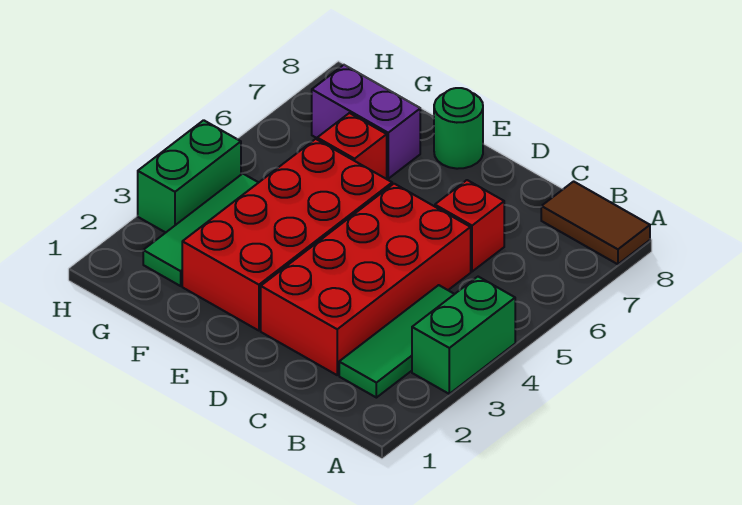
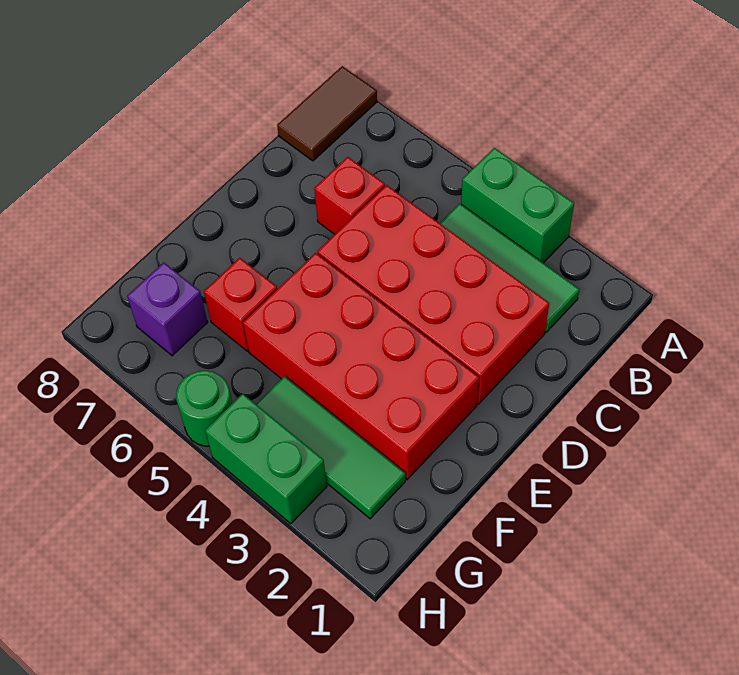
green round brick E8 level 1 -> green round brick H5 level 1
purple brick F7:G7 level 1 -> purple brick G7 level 1

